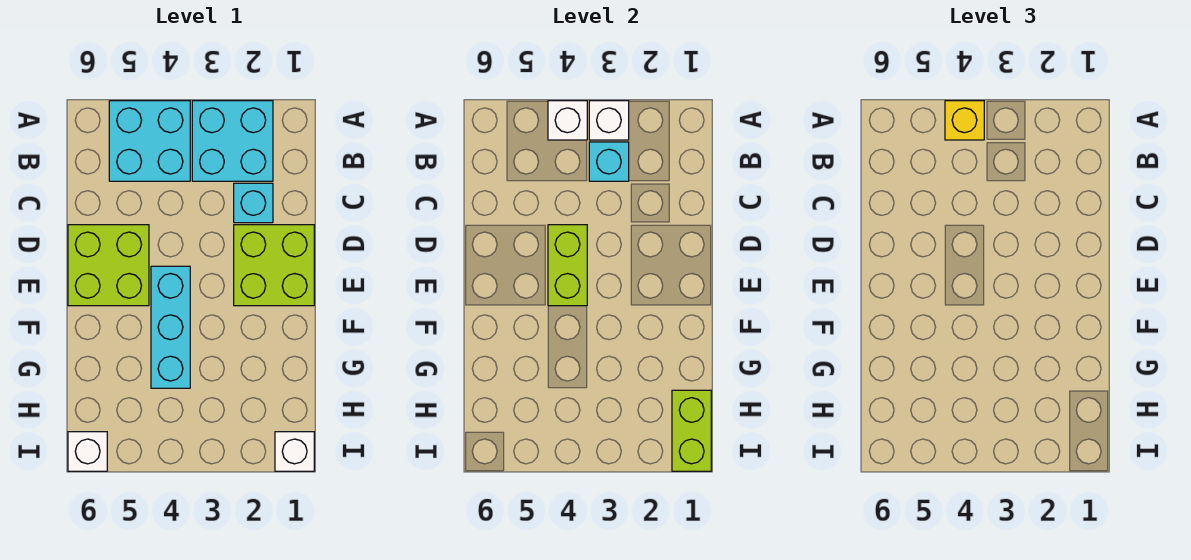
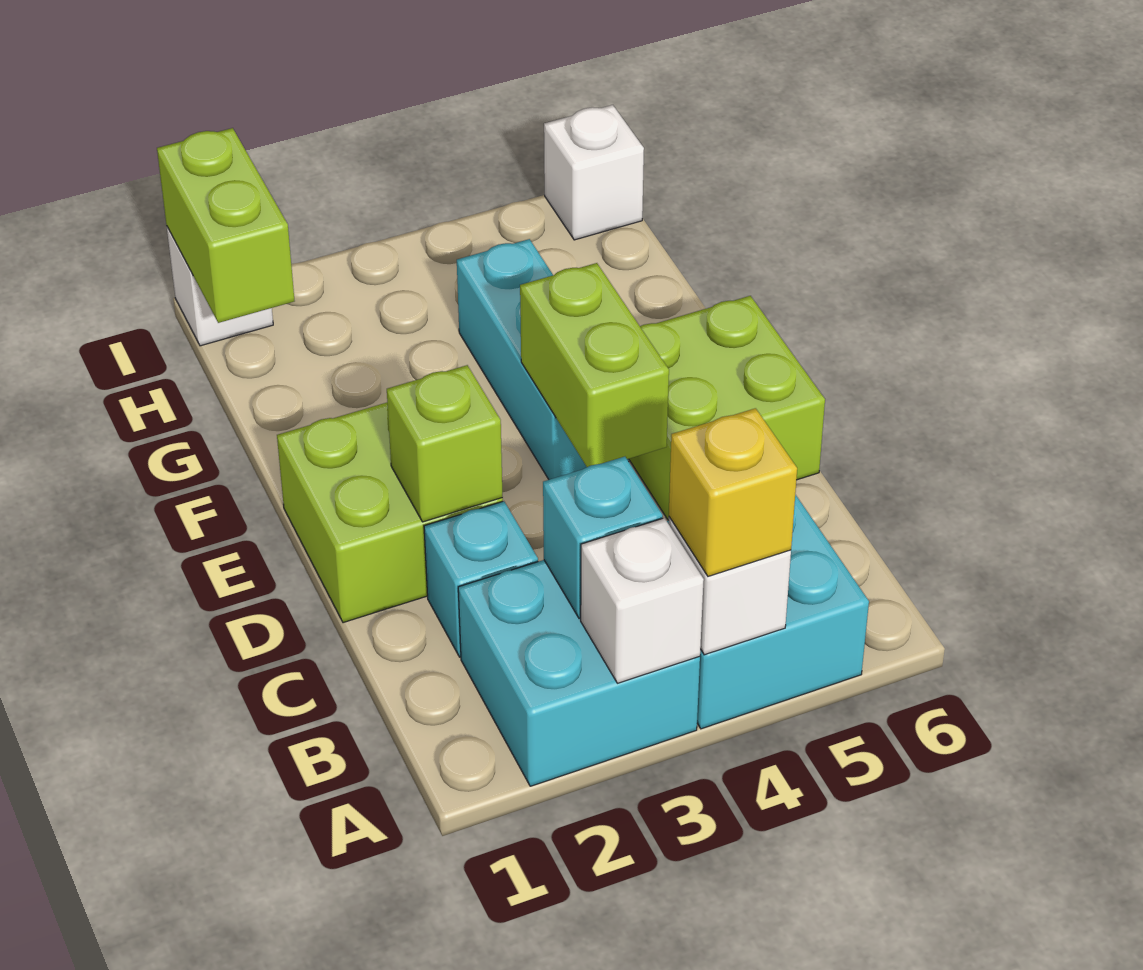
none -> lime brick D2 level 2

